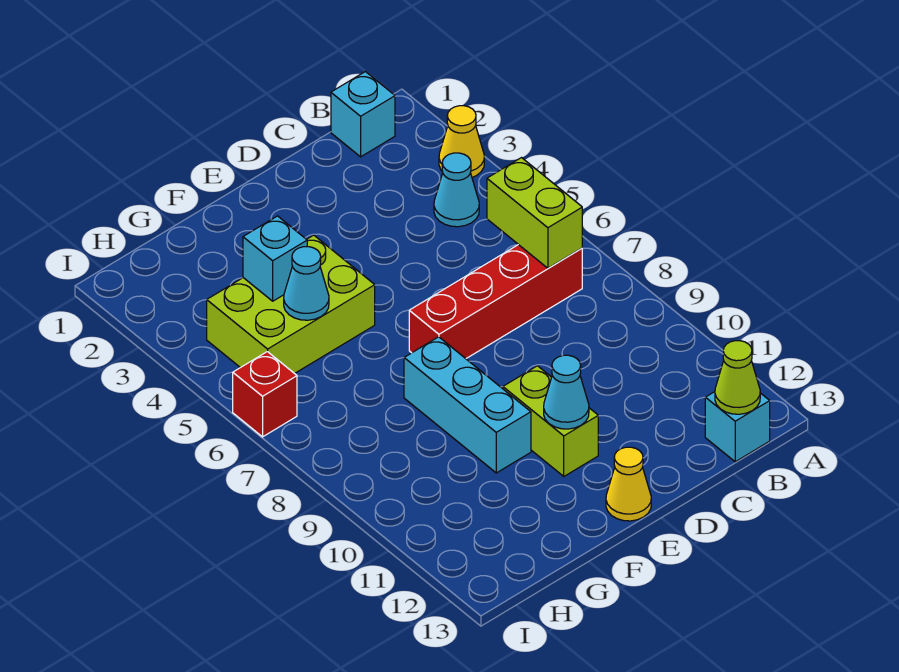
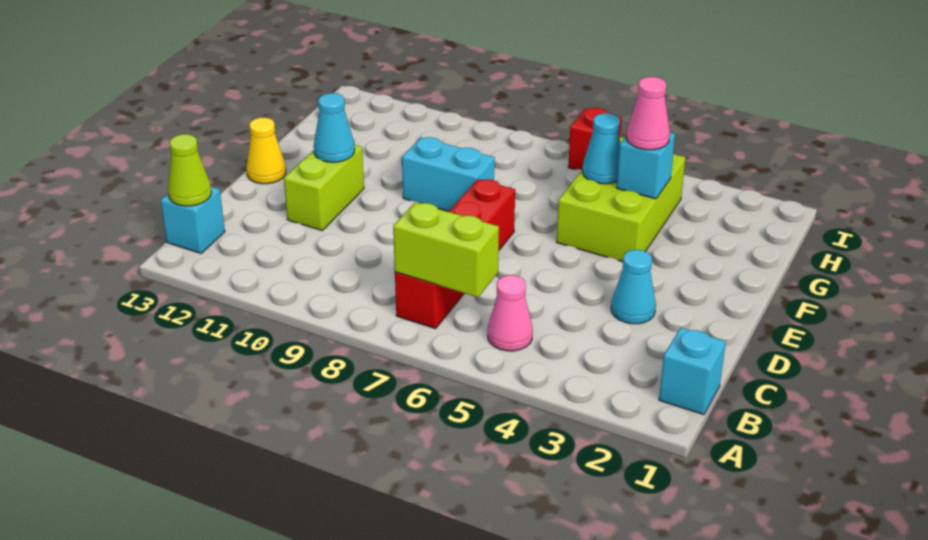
yellow cone A3 level 1 -> none
cyan cone B4 level 1 -> cyan cone D3 level 1
none -> pink cone B5 level 1
lime brick E10:E11 level 1 -> lime brick D11:E11 level 1
cyan brick F8:F10 level 1 -> cyan brick F8:F9 level 1
none -> pink cone G4 level 3

